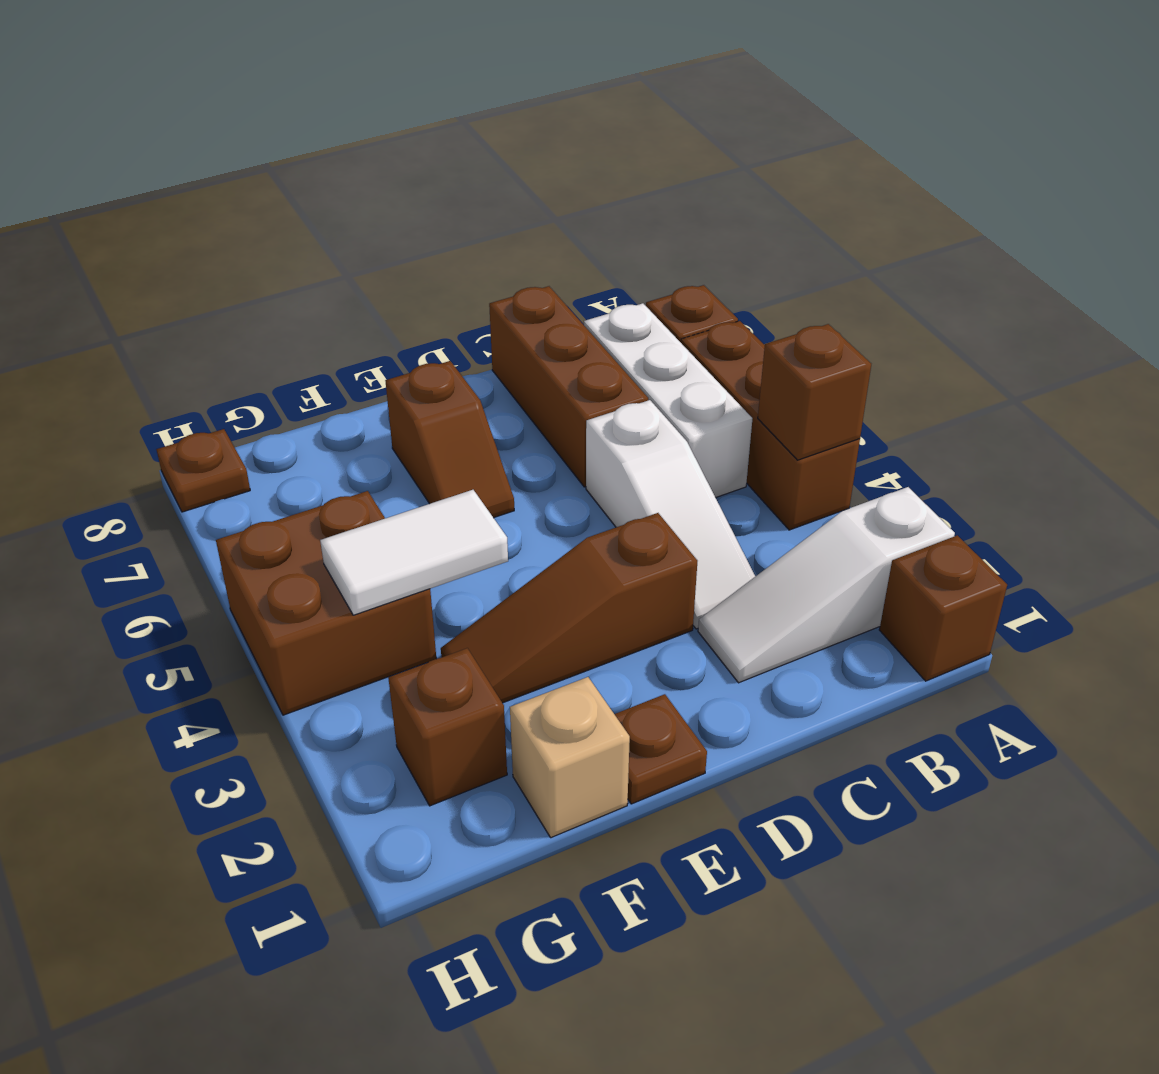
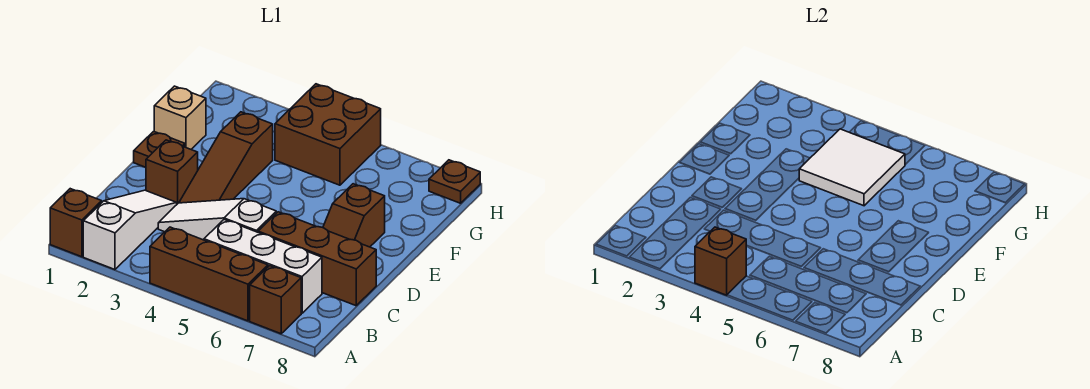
brown slope D3:F3 level 1 top D -> brown slope D3:F3 level 1 top F
brown slope E6:E7 level 1 top 7 -> brown slope D7:E7 level 1 top E
white tile F4:G4 level 2 -> white tile F4:G5 level 2
brown brick G2 level 1 -> brown brick D2 level 1

